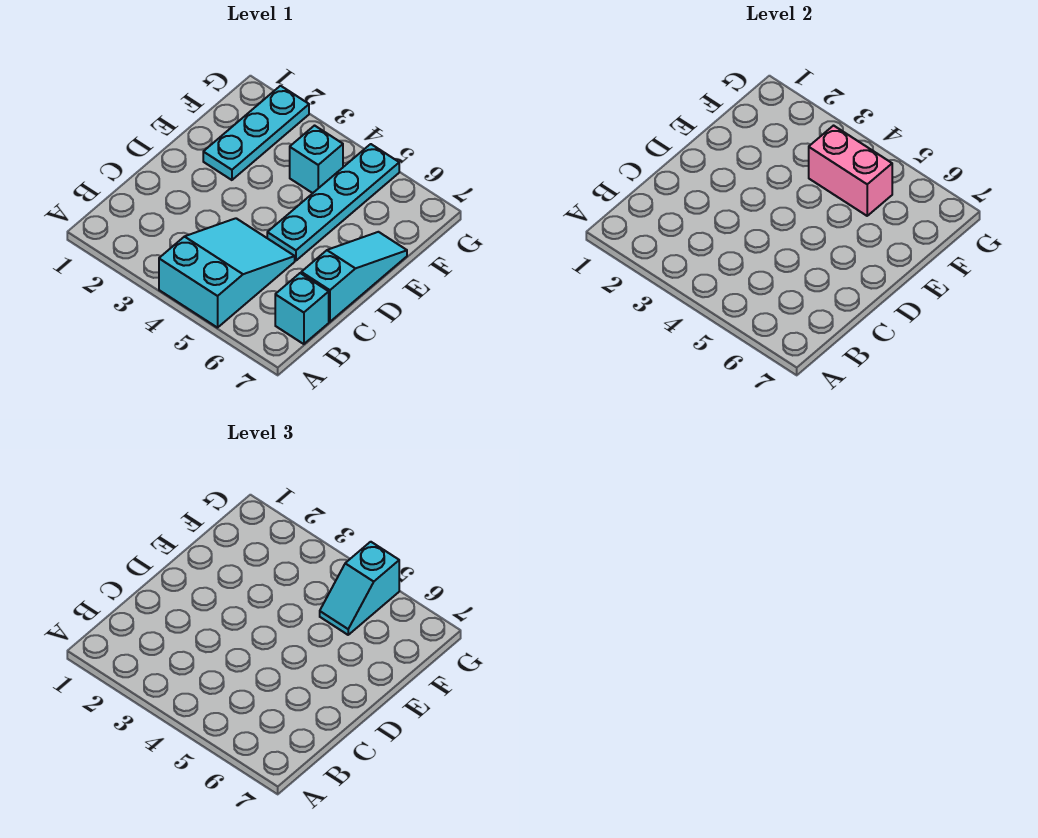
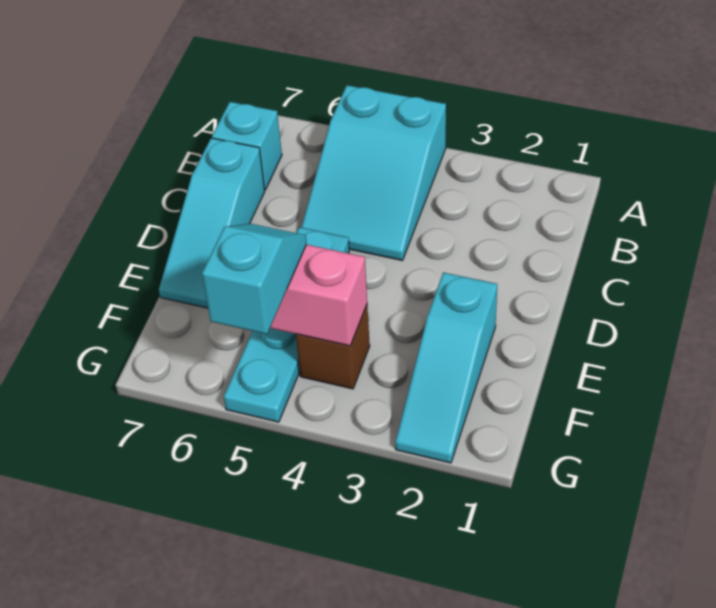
cyan plate E2:G2 level 1 -> cyan slope E2:G2 level 1 top E
cyan brick F4 level 1 -> brown brick F4 level 1

